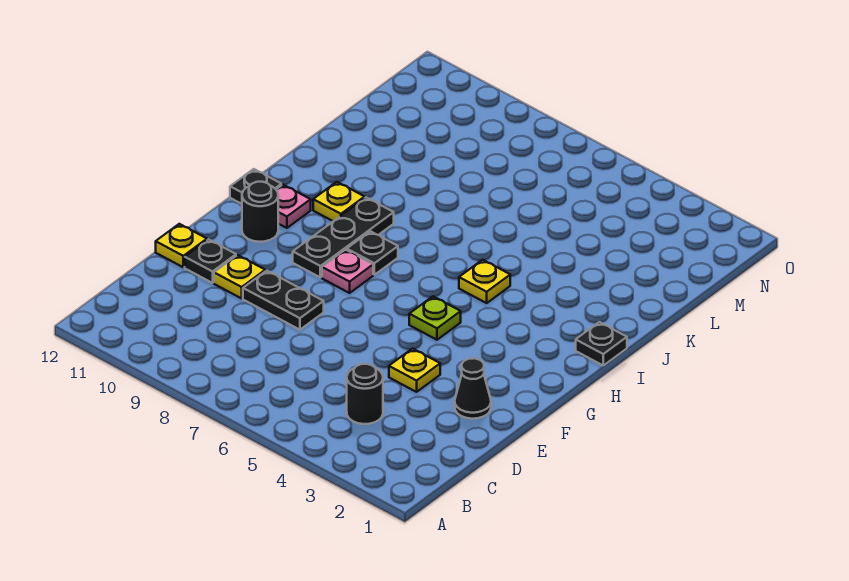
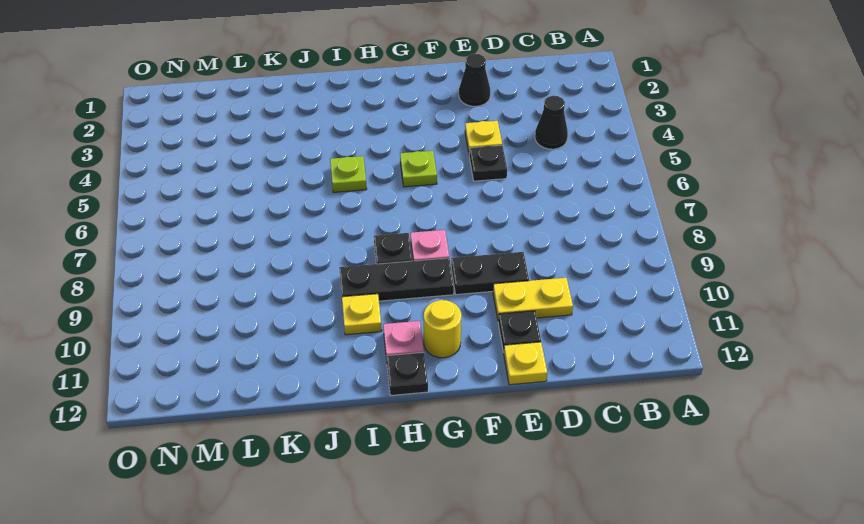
black round brick C4 level 1 -> black cone C4 level 1
black plate E8:E9 level 1 -> black plate E9:F9 level 1
yellow plate E10 level 1 -> yellow plate D10:E10 level 1
black round brick G11 level 1 -> yellow round brick G11 level 1
black plate I1 level 1 -> black plate E5 level 1
yellow plate I5 level 1 -> lime plate I5 level 1

